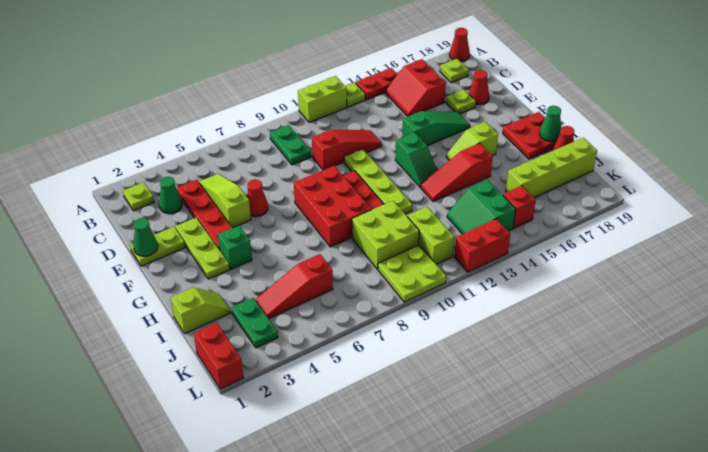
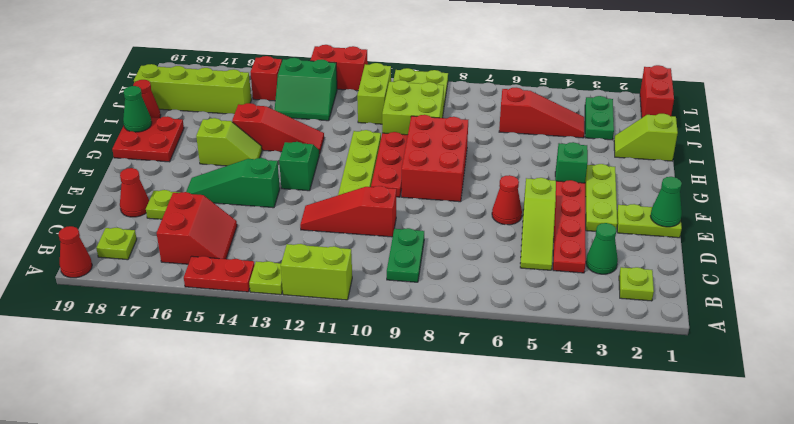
green slope J13:K14 level 1 top 14 -> green slope J13:K14 level 1 top K

